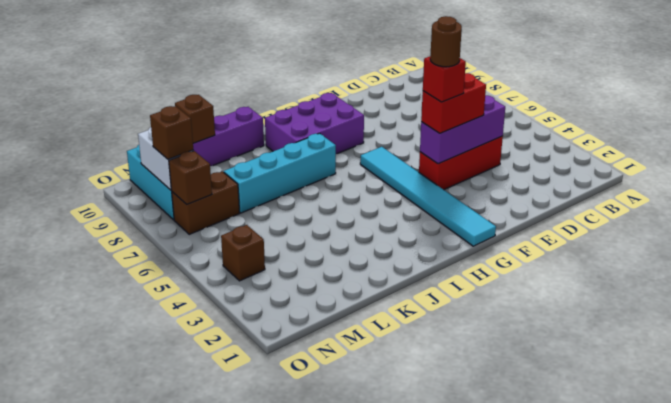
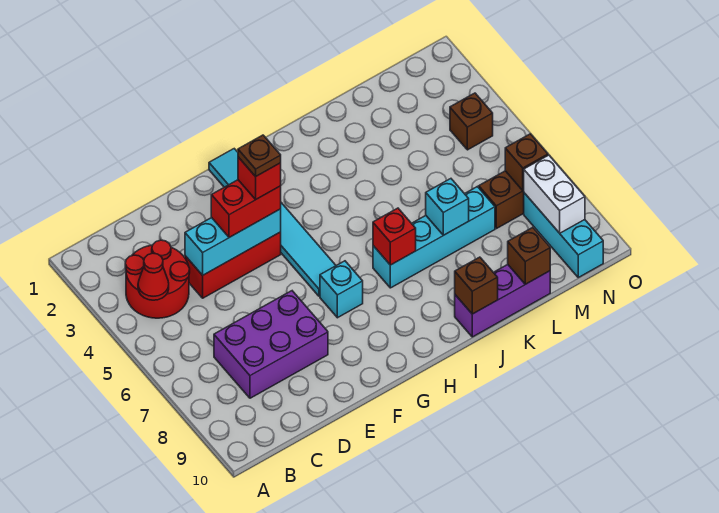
none -> red round brick B3:C4 level 1
none -> red cone B4 level 2
purple brick D4:F4 level 2 -> cyan brick D4:F4 level 2
brown round brick F4 level 5 -> brown plate F4 level 5
none -> cyan brick G7 level 1
purple brick G8:I9 level 1 -> purple brick C7:E8 level 1
none -> red brick I7 level 2
none -> cyan brick K7 level 2
brown brick N8 level 3 -> brown brick J10 level 2

